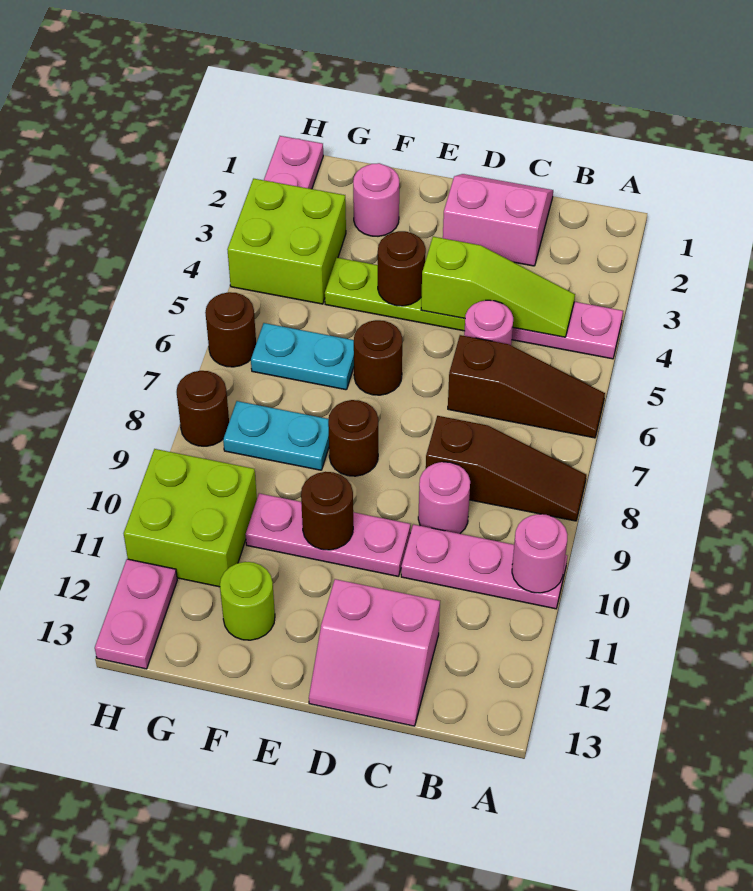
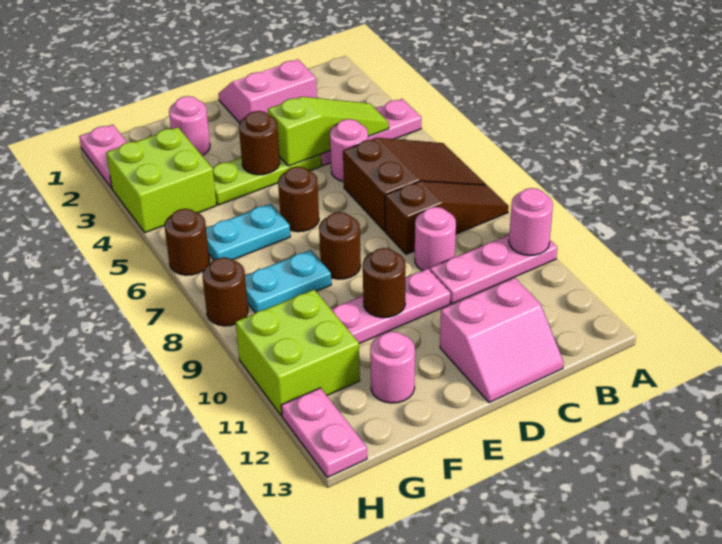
brown slope A6:C6 level 1 top C -> brown slope A6:C7 level 1 top C
lime round brick F12 level 1 -> pink round brick F12 level 1

